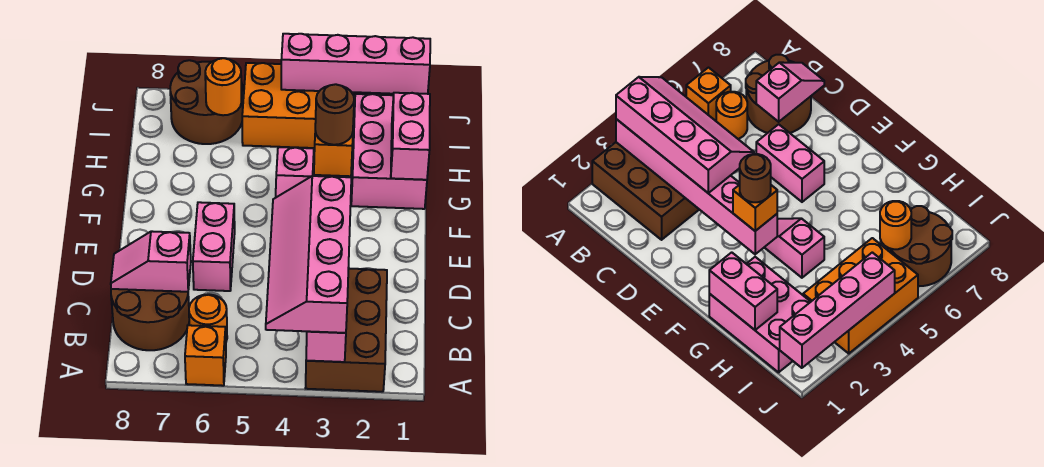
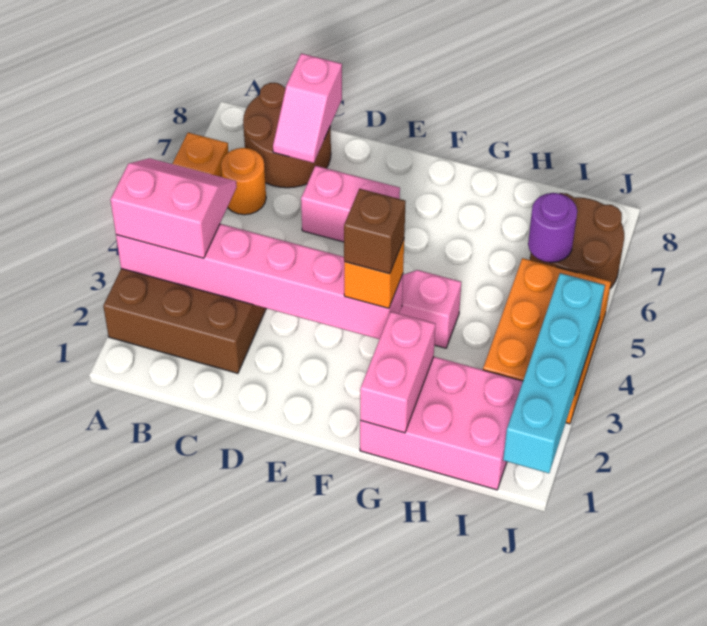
pink slope A3:D4 level 3 top 3 -> pink slope A3:B4 level 3 top 3
pink slope C7:C8 level 2 top 7 -> pink slope C7:C8 level 2 top 8
brown round brick F3 level 4 -> brown brick F3 level 4
pink brick G1:H1 level 2 -> pink brick G1:G2 level 2
orange round brick I6 level 2 -> purple round brick I6 level 2
pink brick J1:J4 level 2 -> cyan brick J1:J4 level 2

